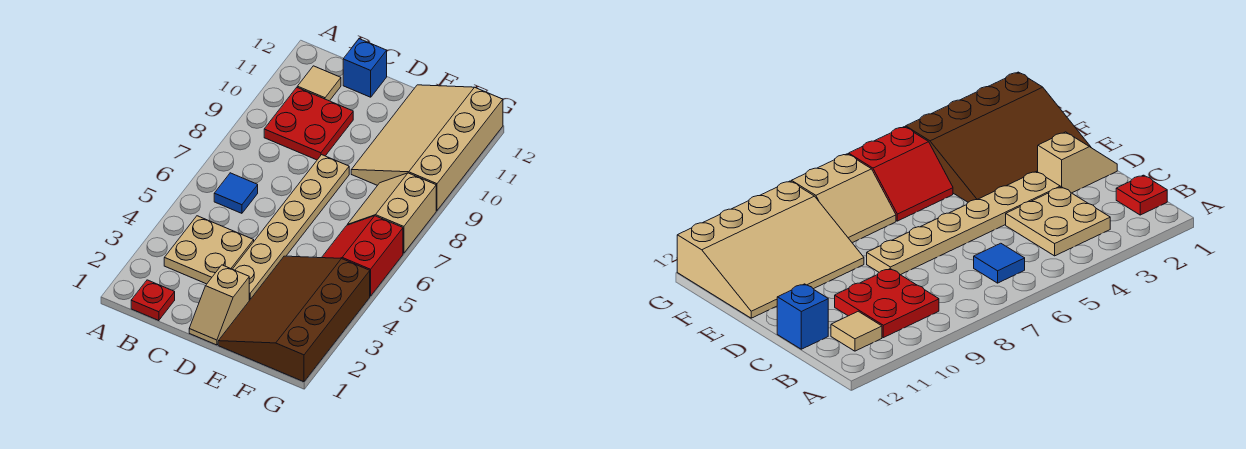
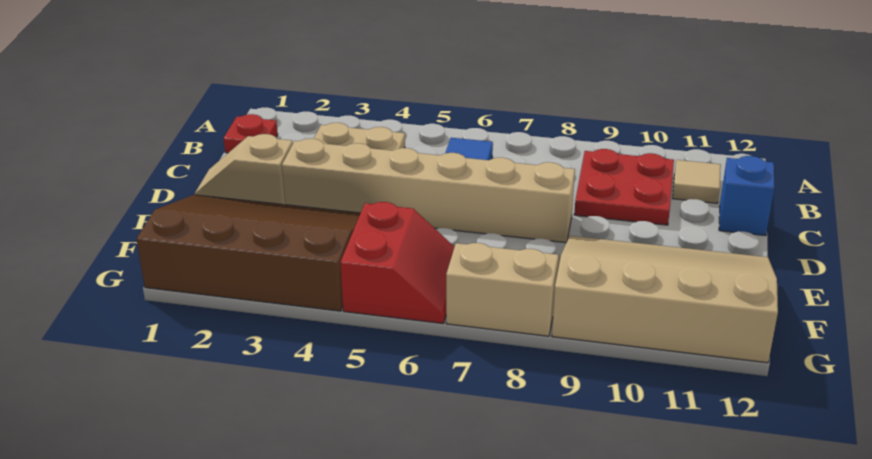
tan plate D3:D8 level 1 -> tan brick D3:D8 level 1
red slope F5:G6 level 1 top G -> red slope F5:G6 level 1 top 5

